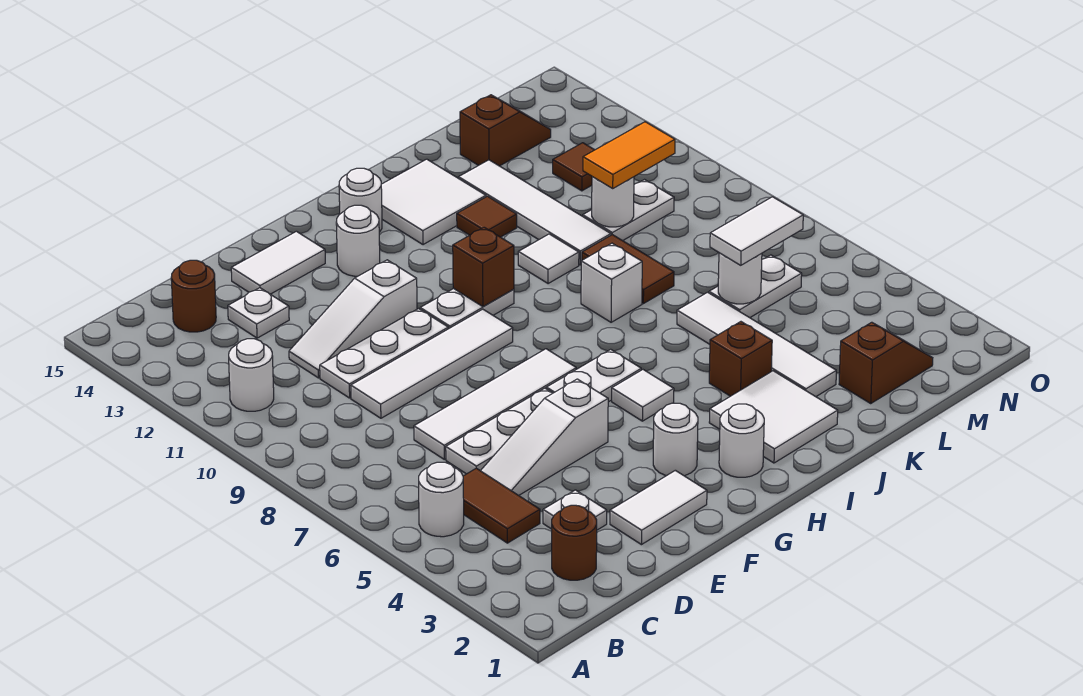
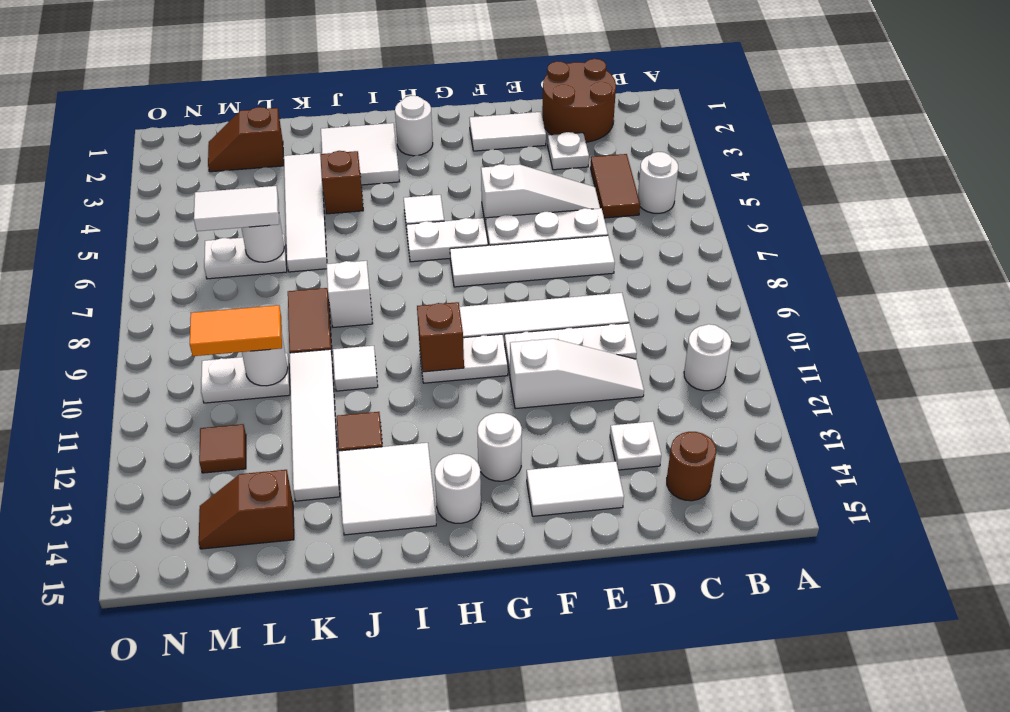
brown round brick C2 level 1 -> brown round brick C1:D2 level 1
white round brick G3 level 1 -> none

